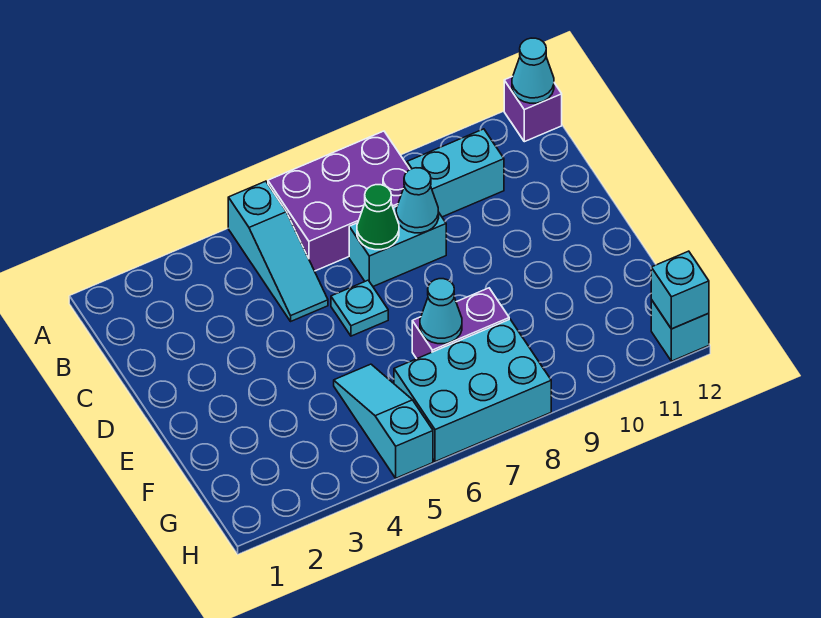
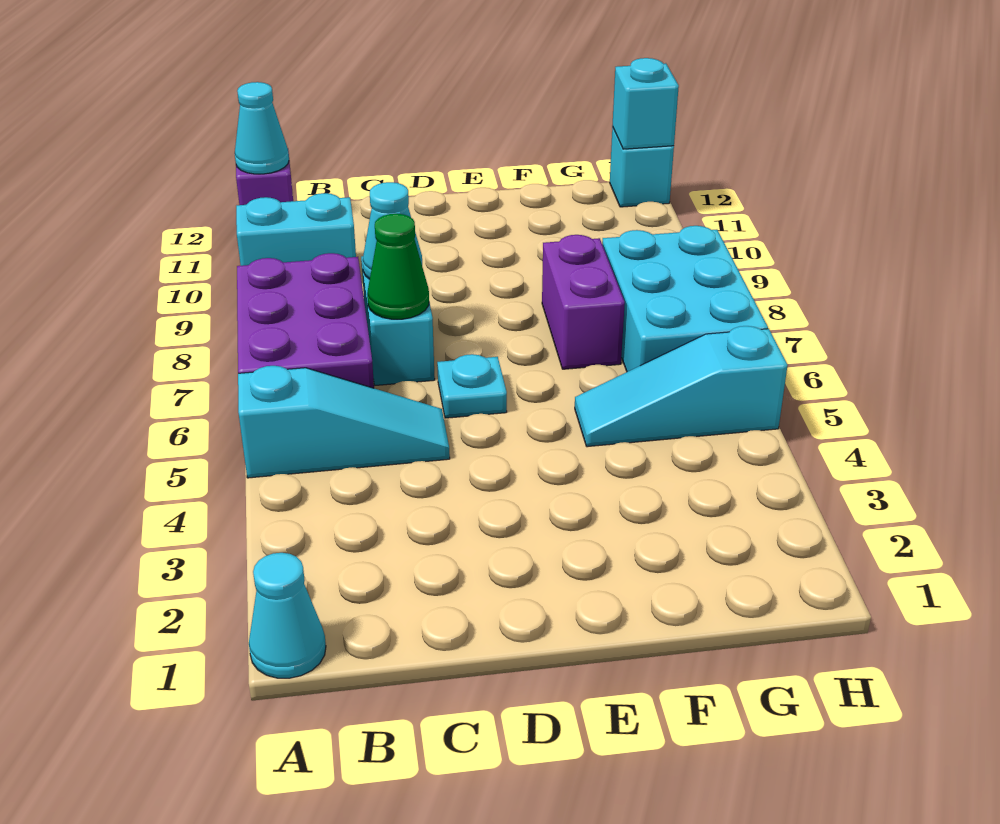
cyan brick B9:B10 level 1 -> cyan brick A10:B10 level 1
cyan cone F7 level 2 -> cyan cone A1 level 1

